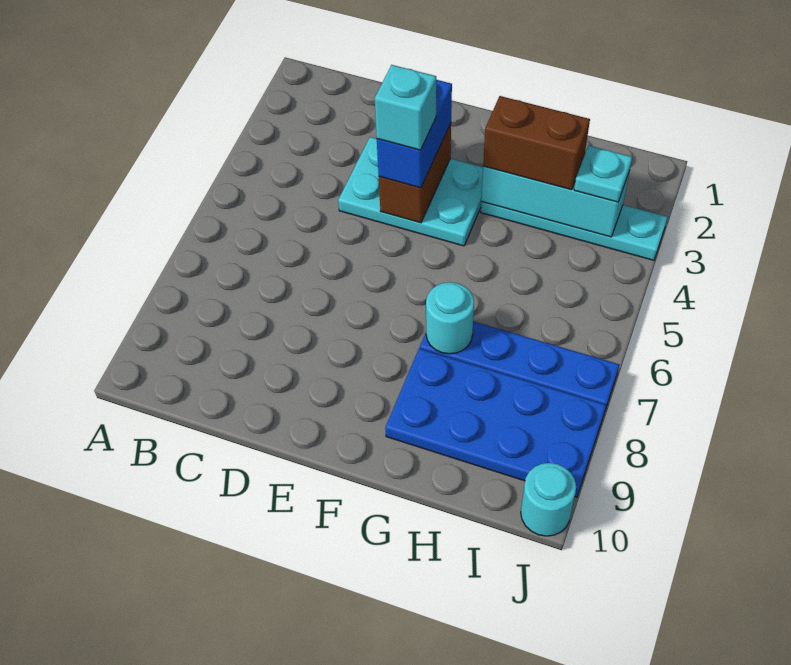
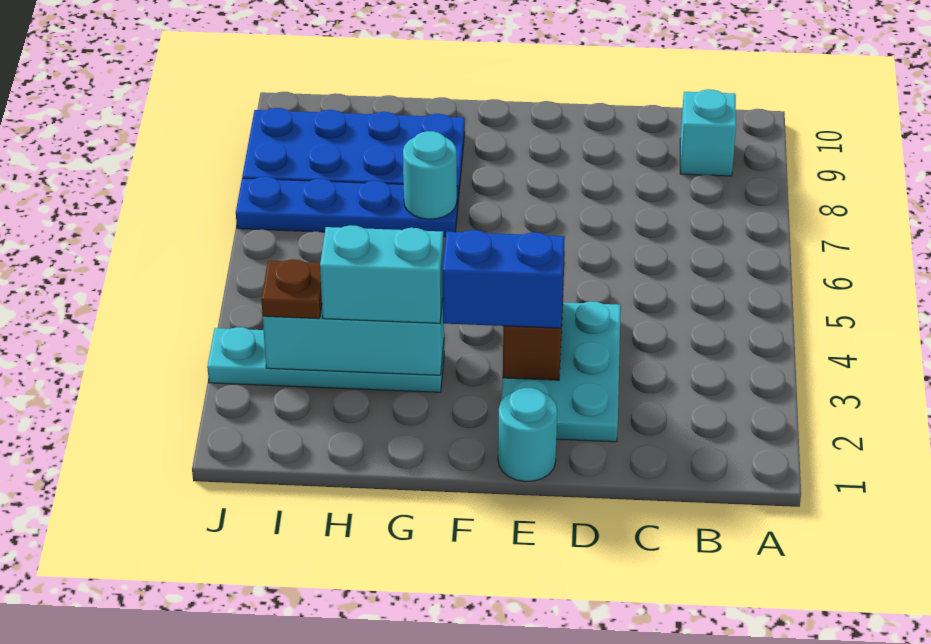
cyan plate D3:F4 level 1 -> cyan plate D2:E4 level 1
blue brick E3:E4 level 3 -> blue brick E3:F3 level 3
cyan brick E4 level 4 -> cyan brick B9 level 1
brown brick G3:H3 level 3 -> cyan brick G3:H3 level 3
cyan plate I3 level 3 -> brown plate I3 level 3
cyan round brick J10 level 1 -> cyan round brick E1 level 1

